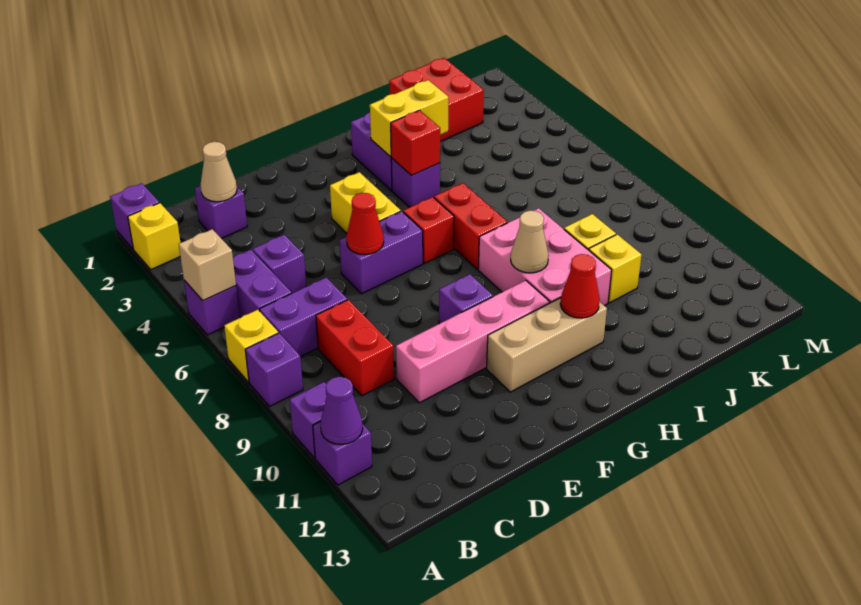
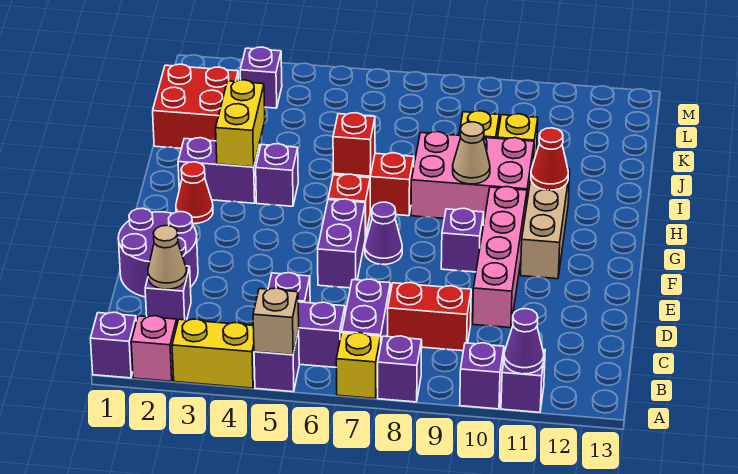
yellow brick A2 level 1 -> pink brick A2 level 1
none -> purple round brick D1:E2 level 1
red cone E6 level 2 -> red cone G2 level 1
yellow brick F4:F5 level 1 -> yellow brick A3:A4 level 1
none -> purple cone F7 level 1
red brick H4 level 2 -> red brick H6 level 2
none -> purple brick L3 level 1

